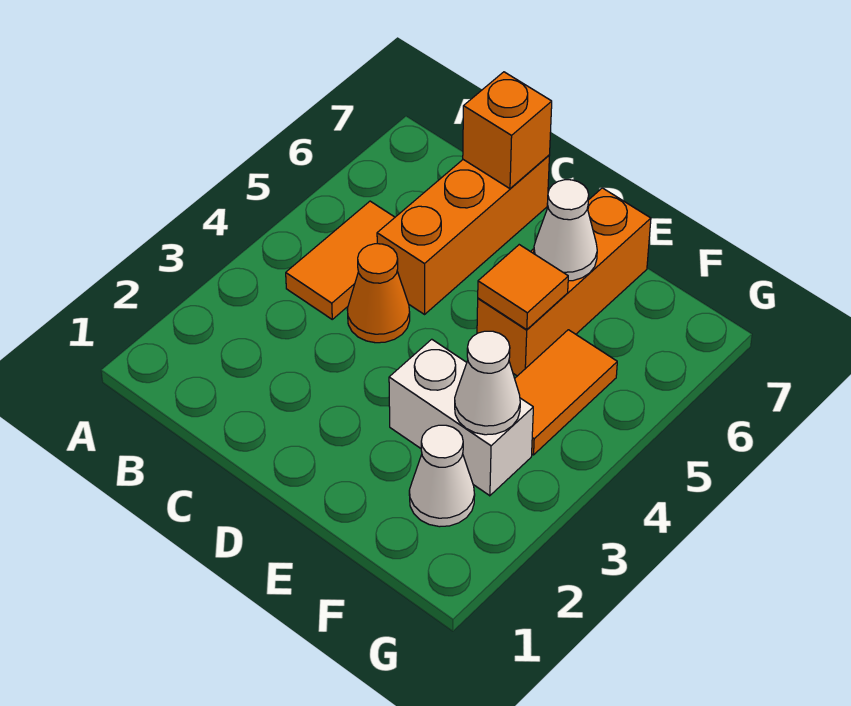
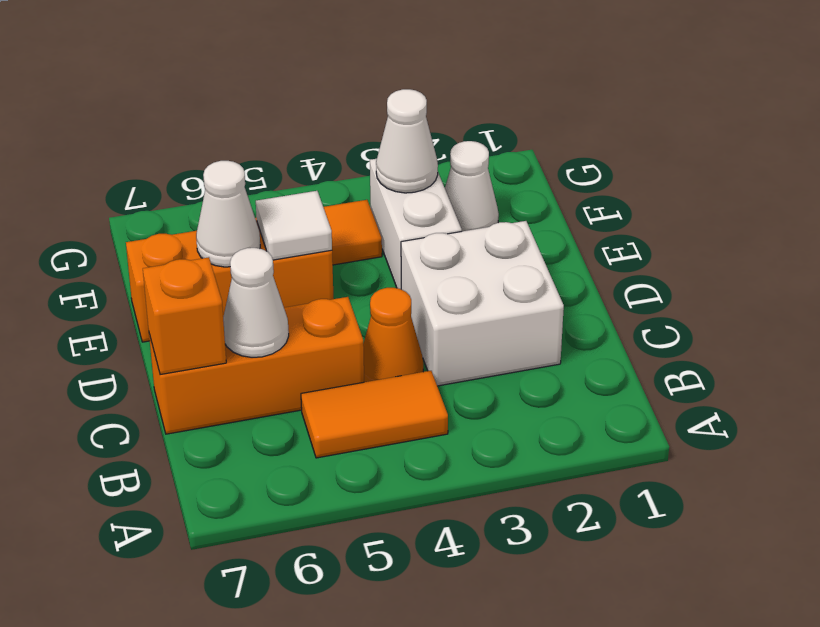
none -> white brick C2:D3 level 1
none -> white cone C6 level 2
orange tile E5 level 2 -> white tile E5 level 2

